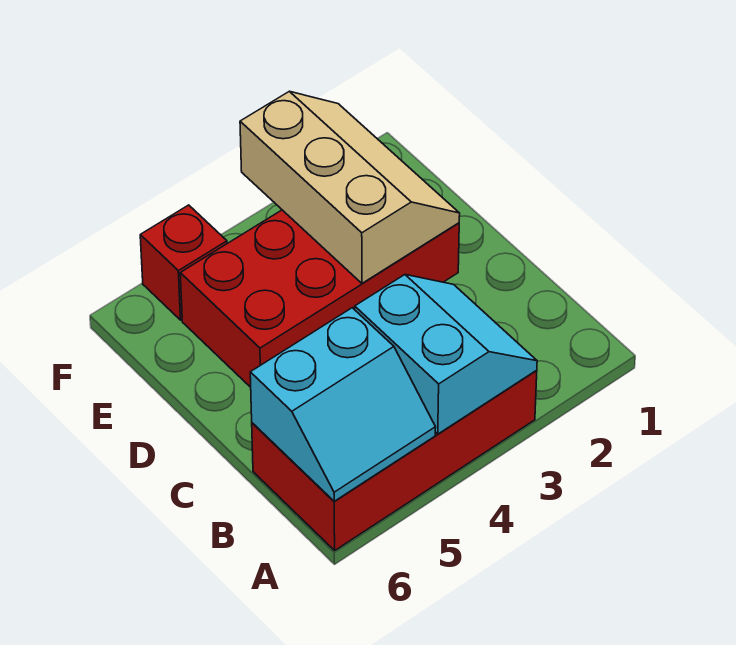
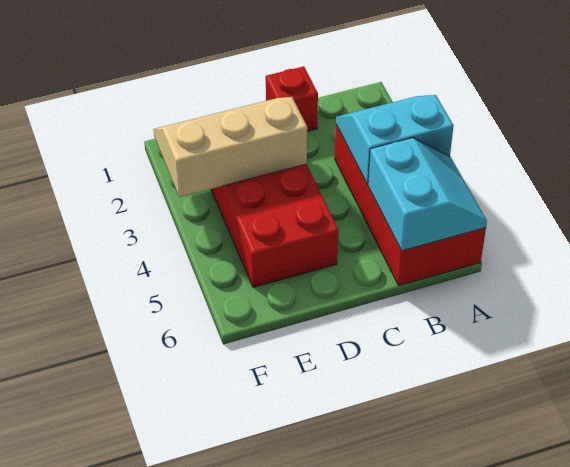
red brick F5 level 1 -> red brick C1 level 1

